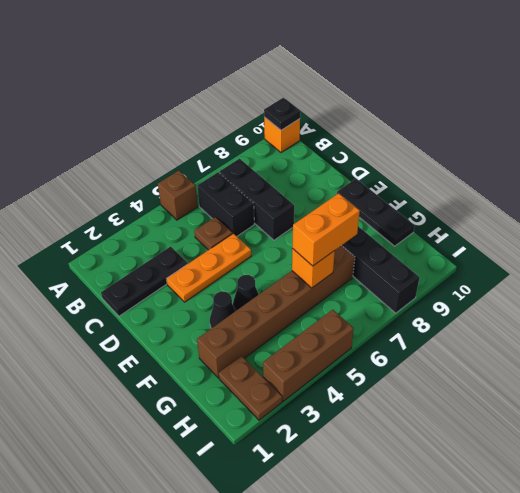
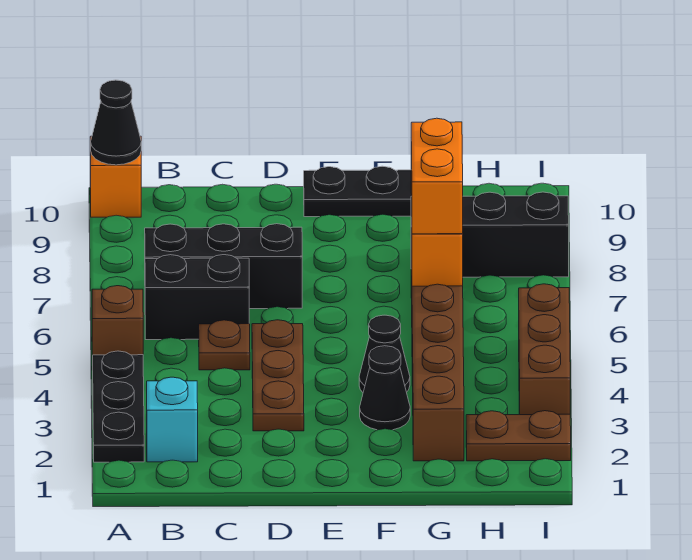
black plate A10 level 2 -> black cone A10 level 2
none -> cyan brick B2 level 1
black plate C1:C3 level 1 -> black plate A2:A4 level 1
orange plate D3:D5 level 1 -> brown plate D3:D5 level 1

